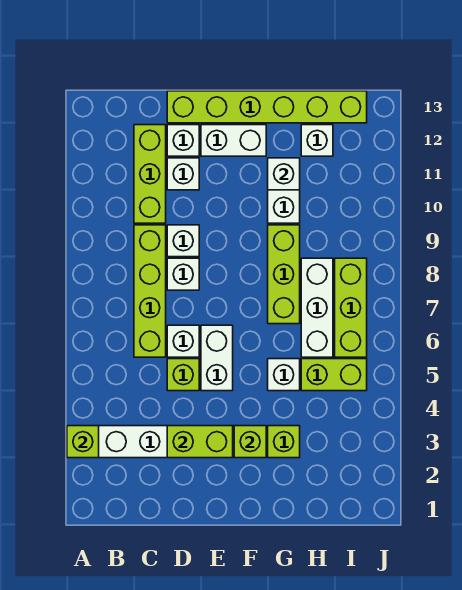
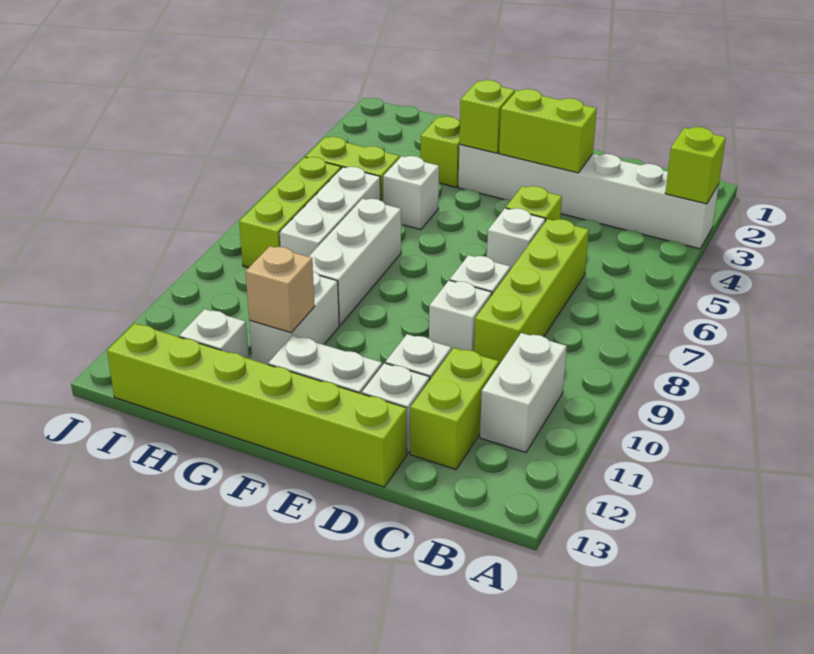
lime brick C10:C12 level 1 -> lime brick C11:C12 level 1
white brick E5:E6 level 1 -> white brick B10:B11 level 1
lime brick G7:G9 level 1 -> white brick G7:G9 level 1
white brick G11 level 2 -> tan brick G11 level 2

